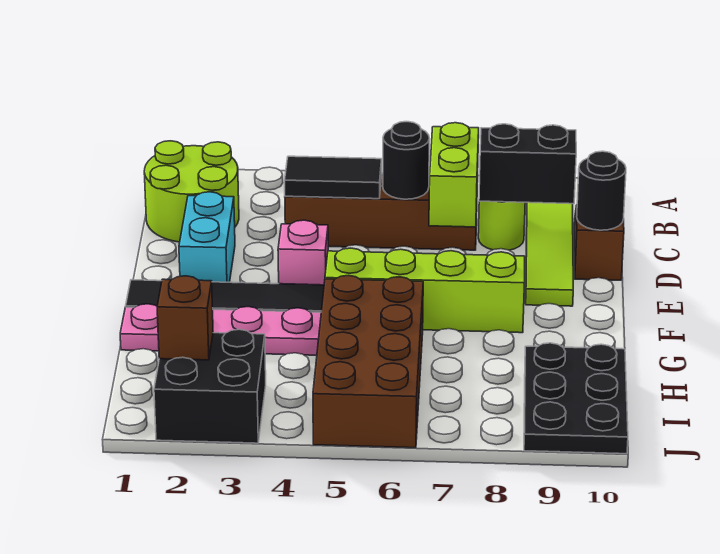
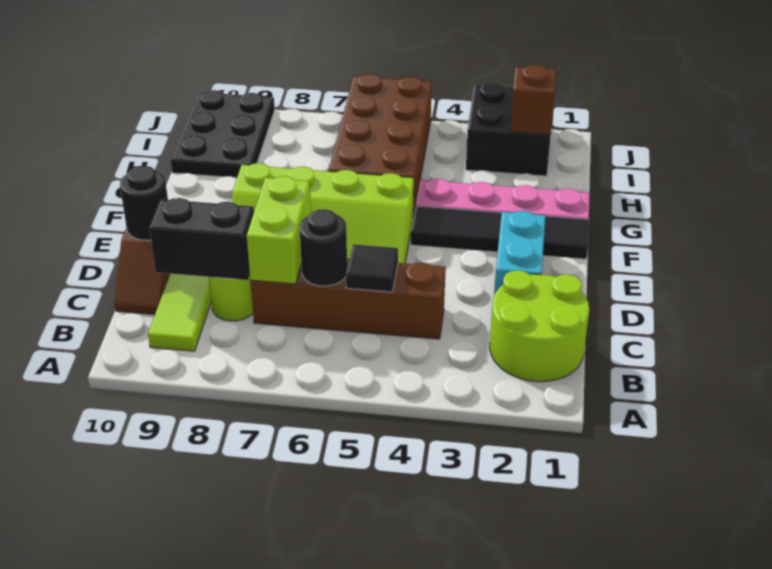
black tile C4:C5 level 2 -> black tile C5 level 2
pink brick E4 level 1 -> none

